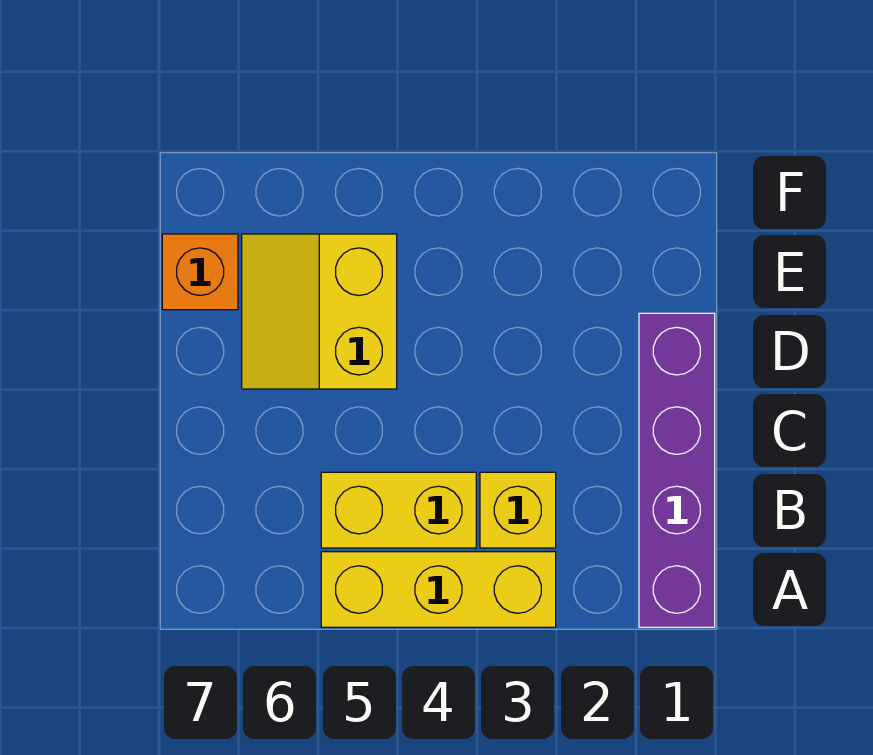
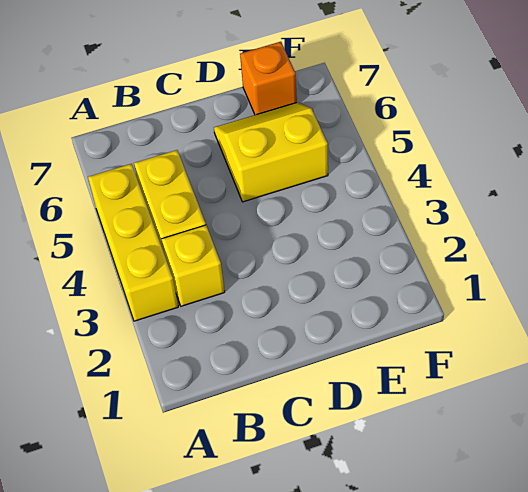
purple brick A1:D1 level 1 -> none

